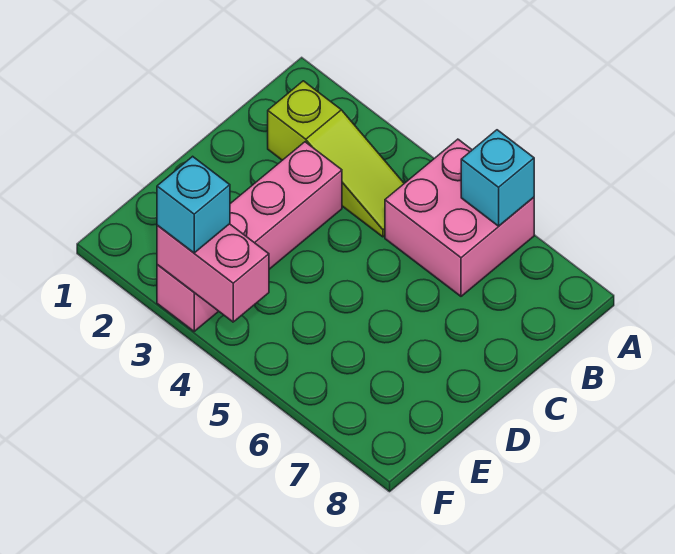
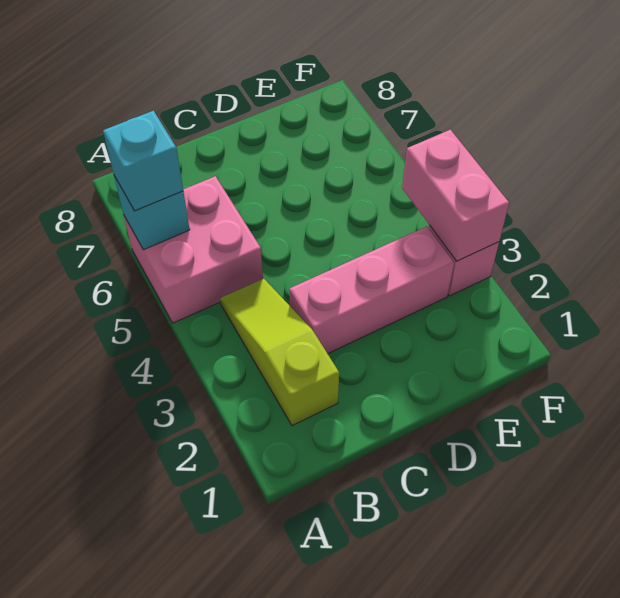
cyan brick F3 level 3 -> cyan brick A6 level 3

